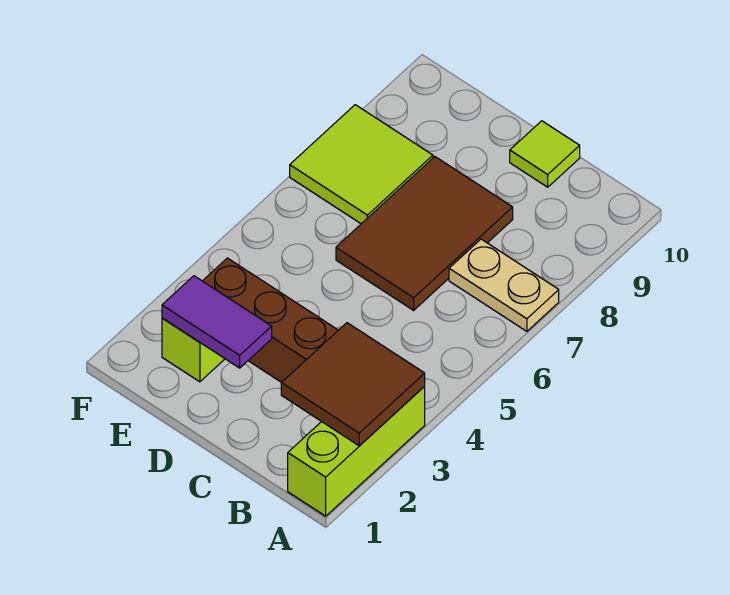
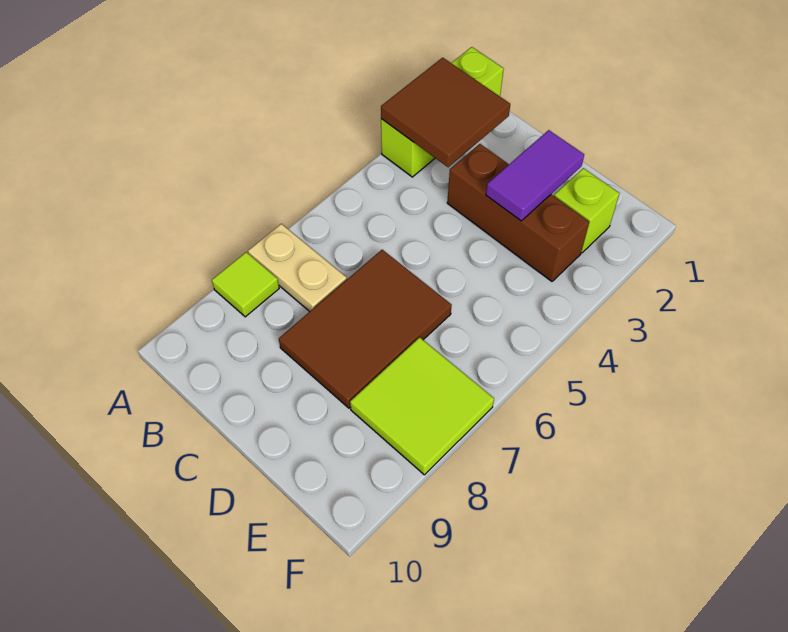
lime tile C10 level 1 -> lime tile A8 level 1
purple tile D2:E2 level 2 -> purple tile D2:D3 level 2

